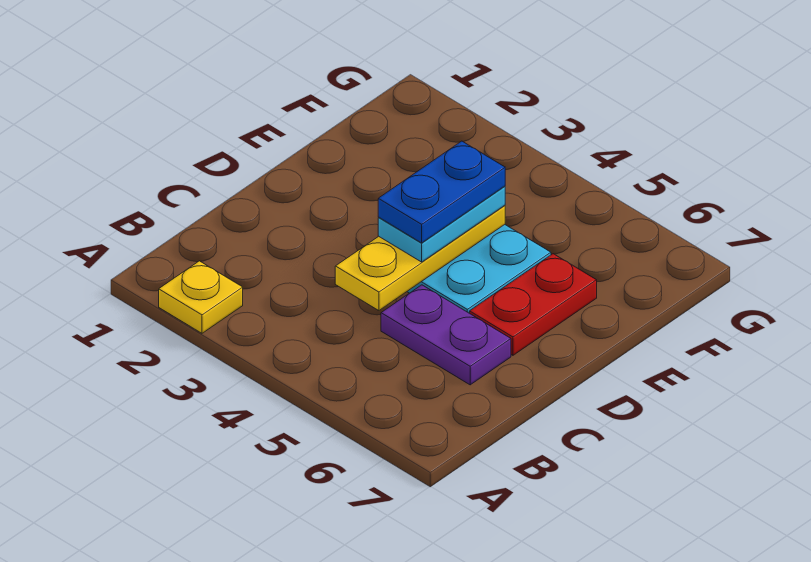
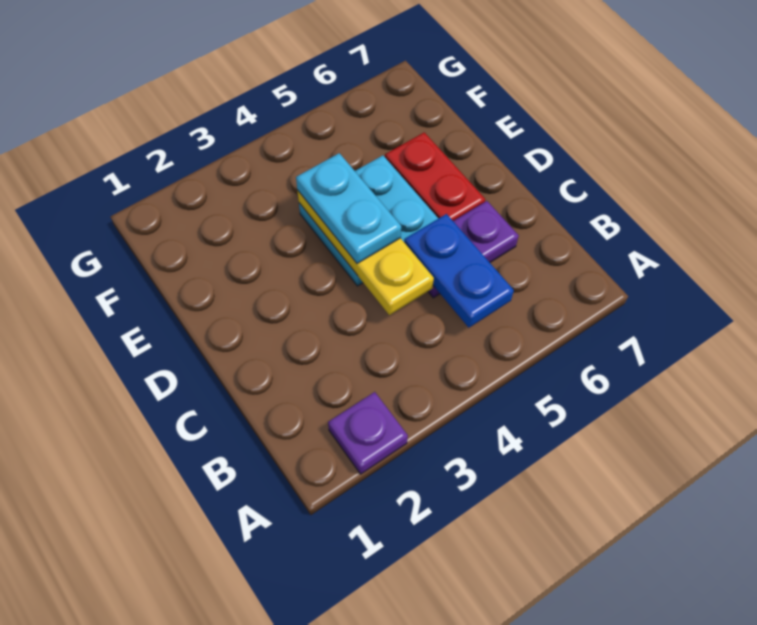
yellow plate A2 level 1 -> purple plate A2 level 1
blue plate D4:E4 level 4 -> blue plate B5:C5 level 2

